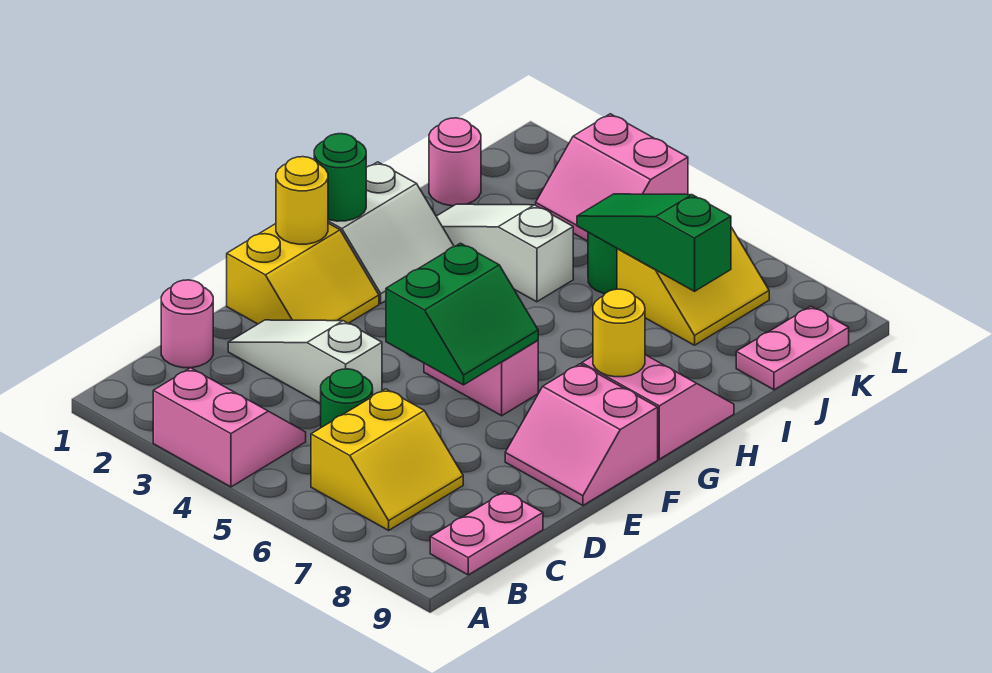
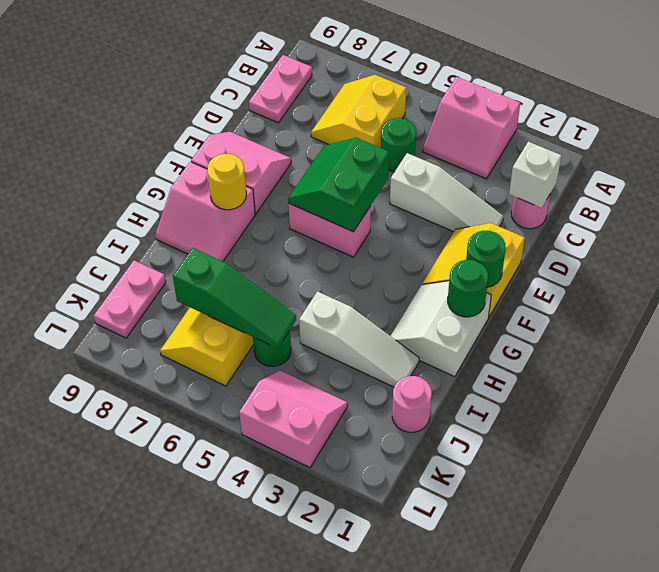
none -> white brick C1 level 2
yellow round brick F1 level 2 -> green round brick F1 level 2

